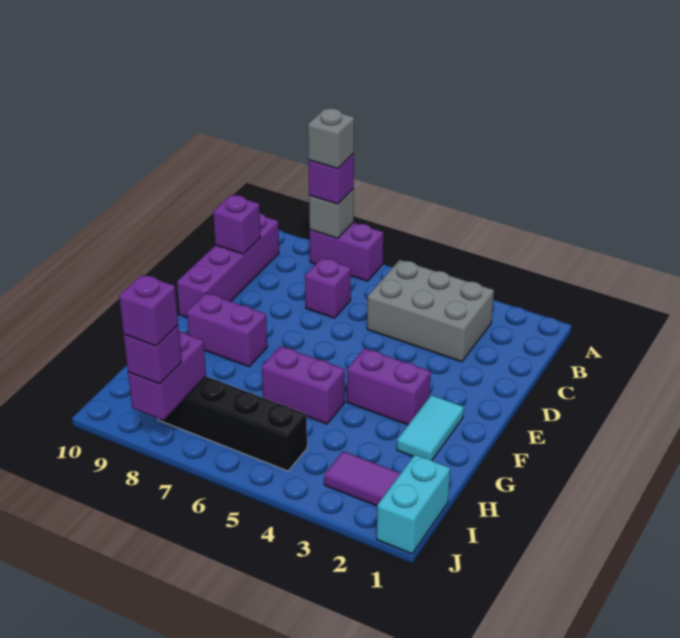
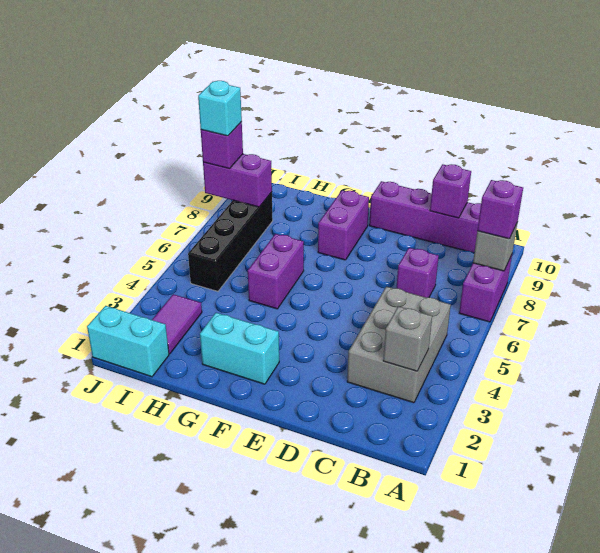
grey brick A8 level 4 -> grey brick B3 level 2
cyan tile F2:G2 level 1 -> cyan brick F2:G2 level 1
purple brick F3:F4 level 1 -> none
purple brick J8 level 4 -> cyan brick J8 level 4

